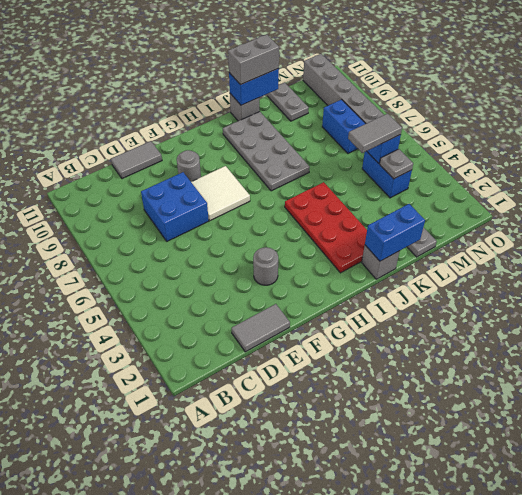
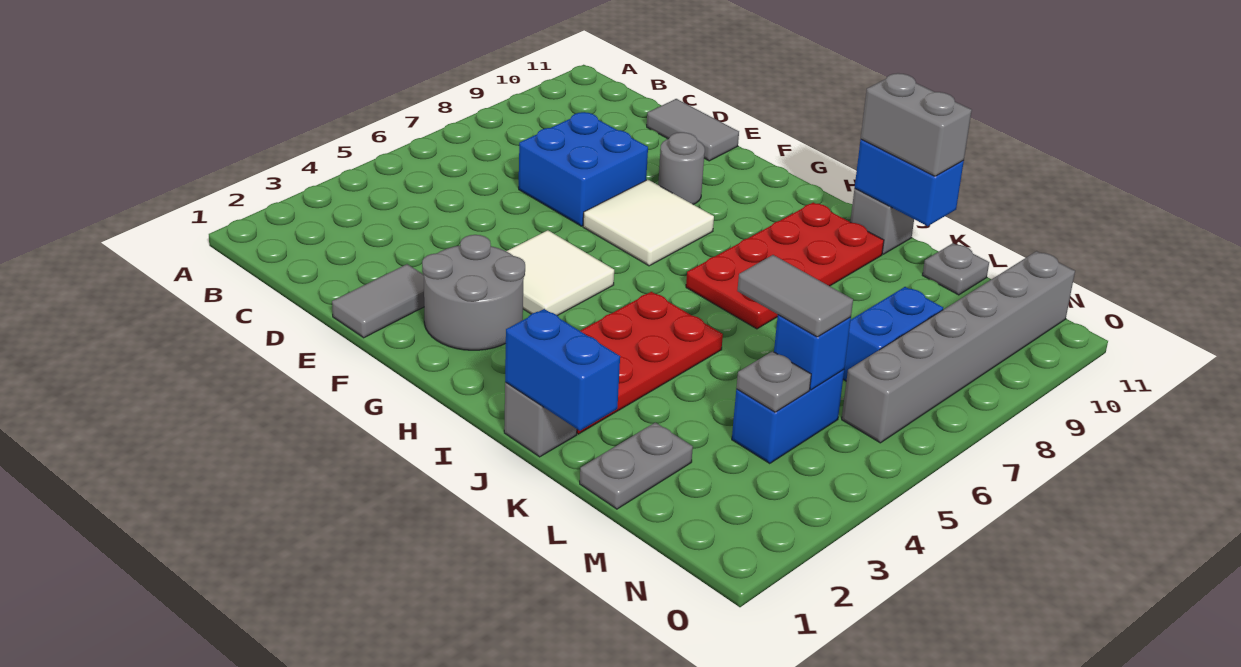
grey tile D1:E1 level 1 -> grey tile E1:E2 level 1
grey round brick F3 level 1 -> grey round brick F2:G3 level 1
none -> white tile F4:G5 level 1
grey plate I7:J10 level 1 -> red plate I7:J10 level 1
grey plate L10:L11 level 1 -> grey plate L11 level 1

